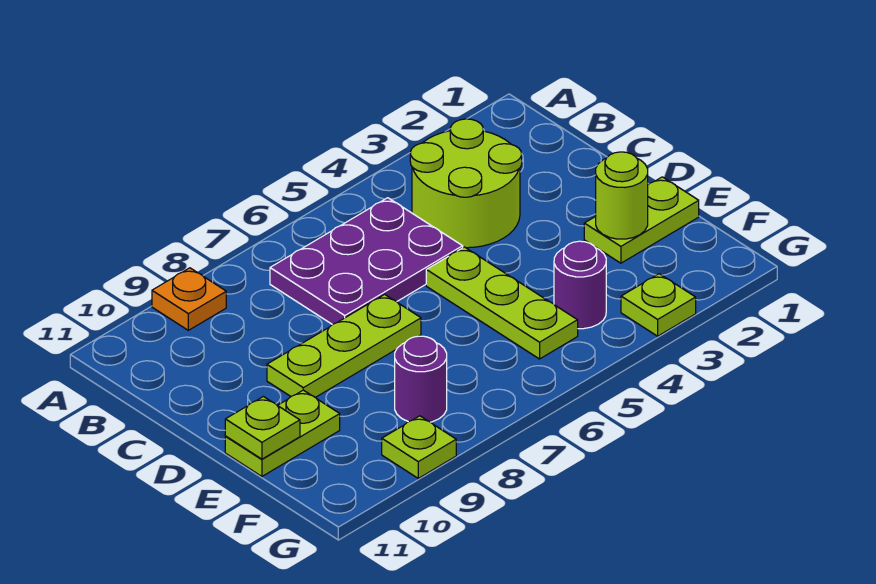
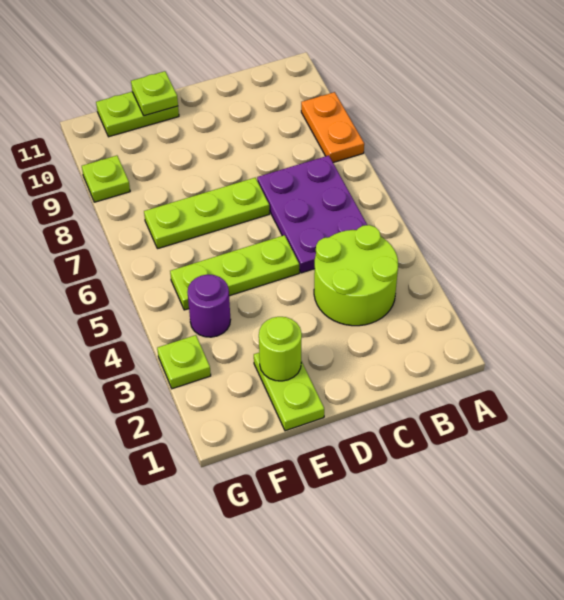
orange plate A9 level 1 -> orange plate A8:A9 level 1
lime plate D7:D9 level 1 -> lime plate D7:F7 level 1
lime plate E10:E11 level 1 -> lime plate E11:F11 level 1
purple round brick F8 level 1 -> none

